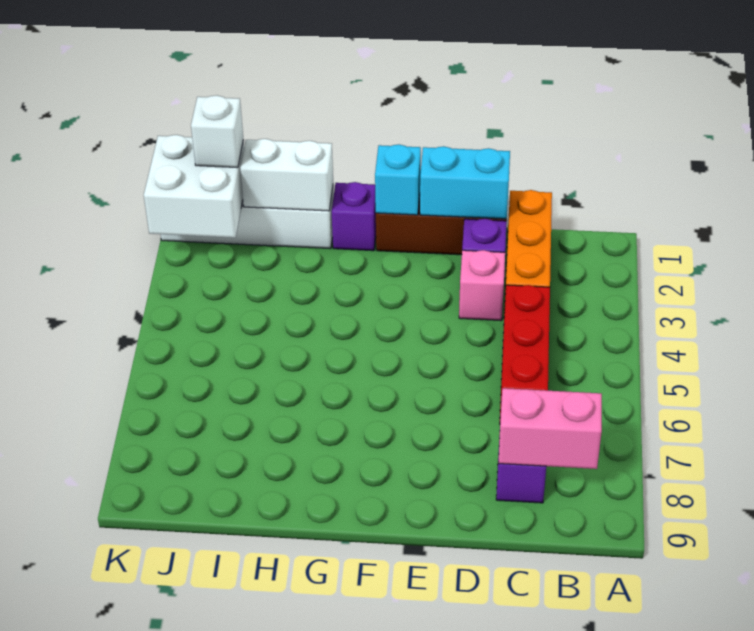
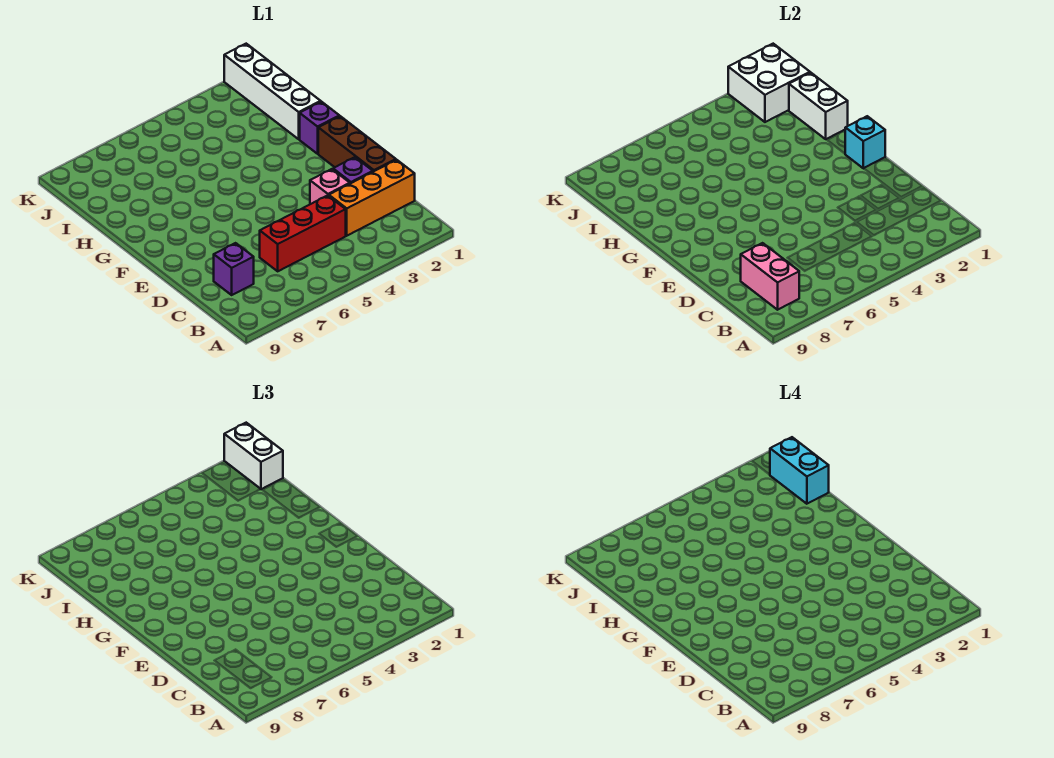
cyan brick D1:E1 level 2 -> cyan brick I1:J1 level 4
white brick J1 level 3 -> white brick J1:K1 level 3

